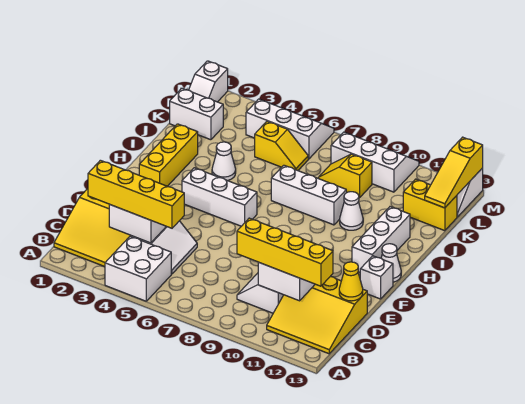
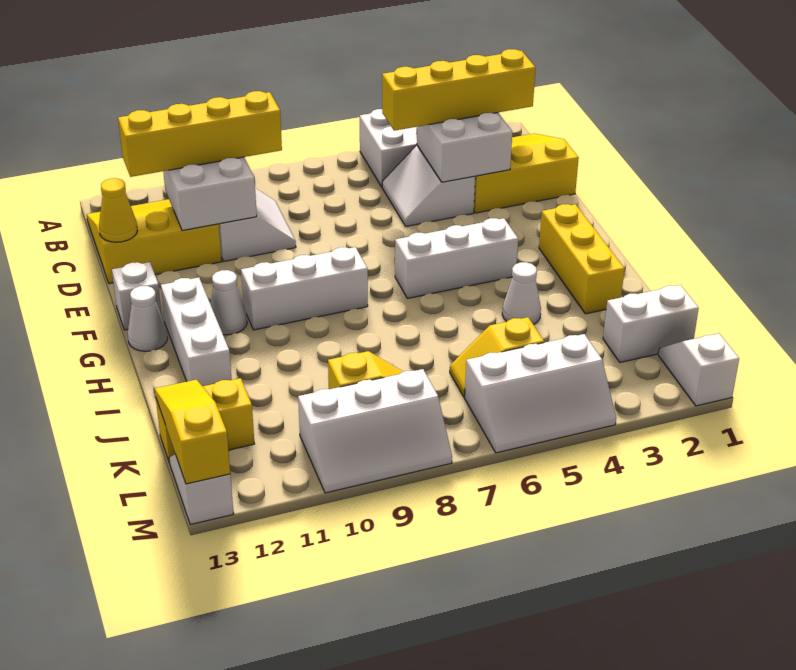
white brick I7:I9 level 1 -> white brick G8:G10 level 1
white cone I10 level 1 -> white cone G11 level 1

